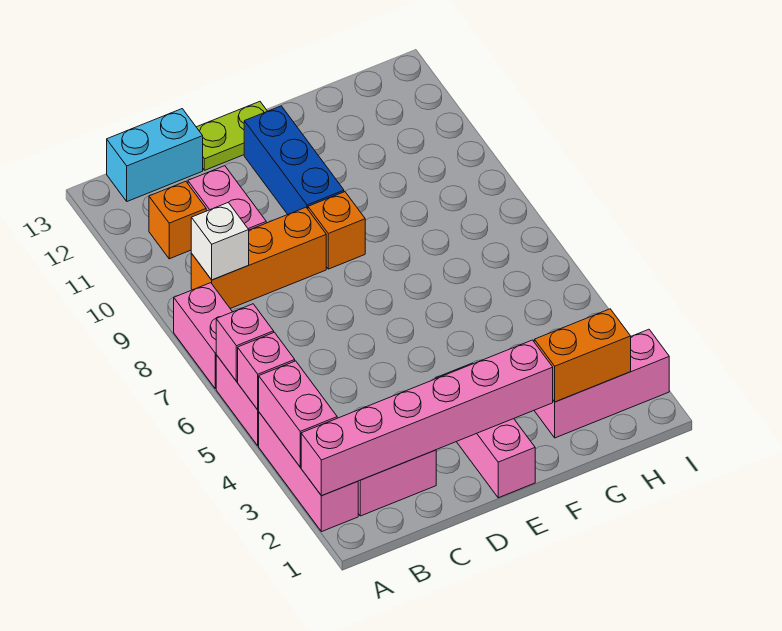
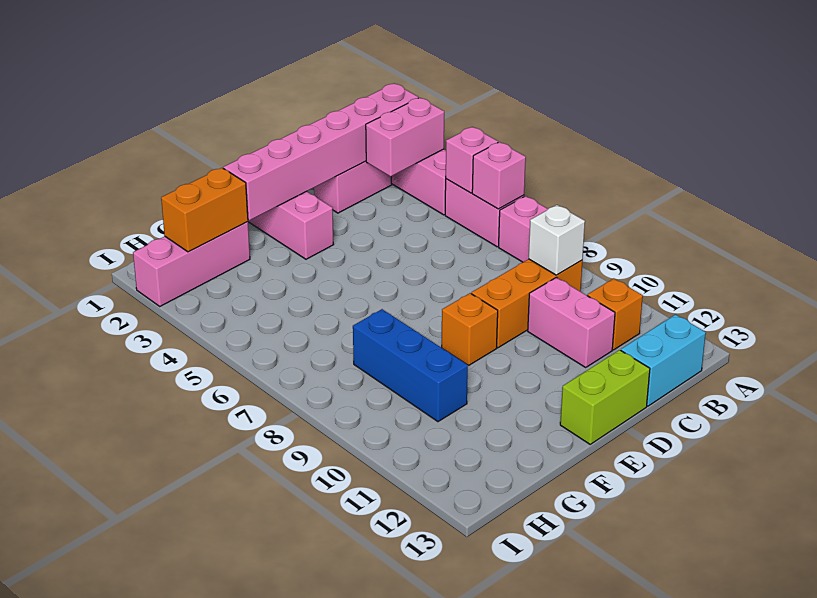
pink brick A3:A4 level 2 -> pink brick A3:B3 level 2
lime plate D13:E13 level 1 -> lime brick D13:E13 level 1
blue brick E10:E12 level 1 -> blue brick G8:G10 level 1

